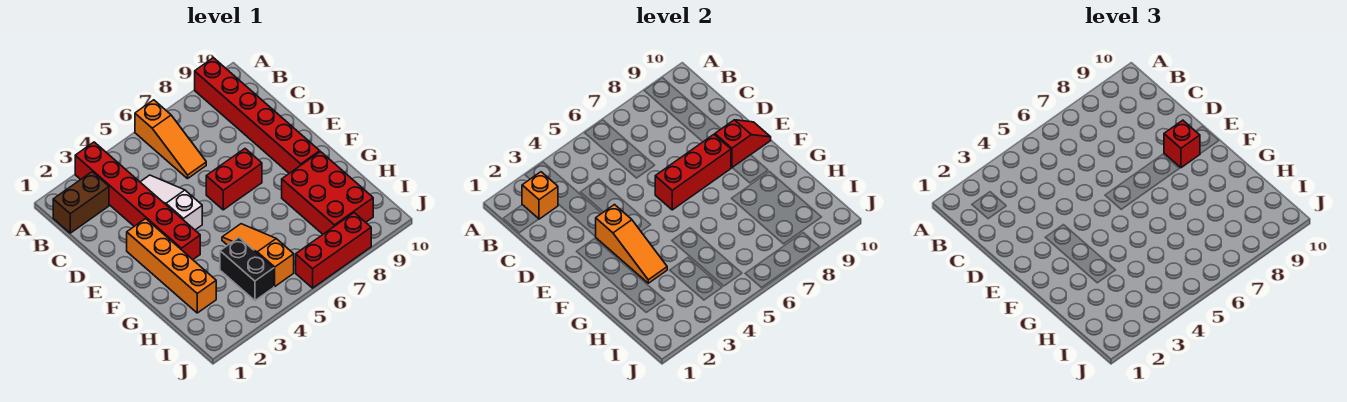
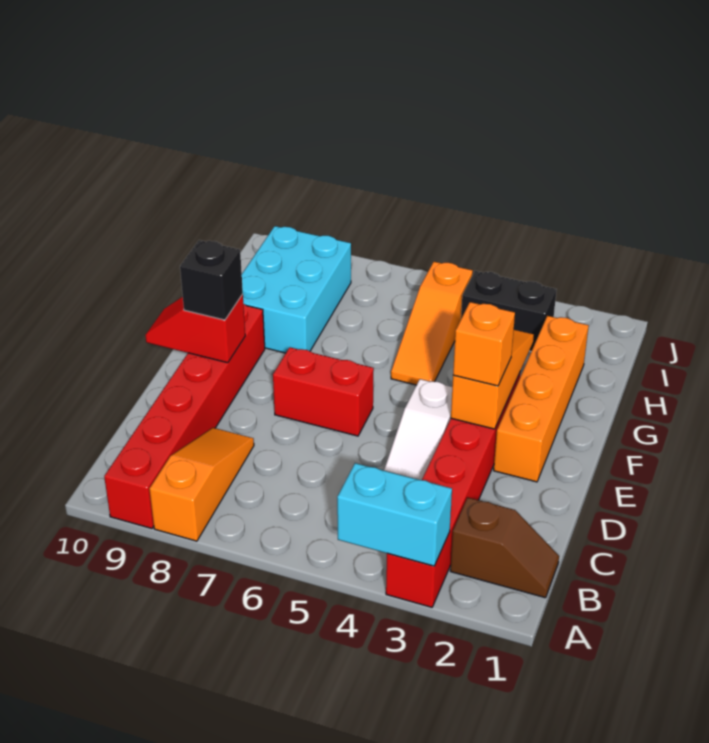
none -> cyan brick A3:A4 level 2
orange slope A6:C6 level 1 top A -> orange slope A8:C8 level 1 top A
brown brick B1:B2 level 1 -> brown slope B1:B2 level 1 top 2
orange brick B2 level 2 -> orange brick E3 level 3
red brick E6:E8 level 2 -> none
red brick E9 level 3 -> black brick E9 level 3
red brick G8:I9 level 1 -> cyan brick G8:I9 level 1
black brick H4:I4 level 1 -> black brick I3:I4 level 1
red brick J6:J8 level 1 -> none

